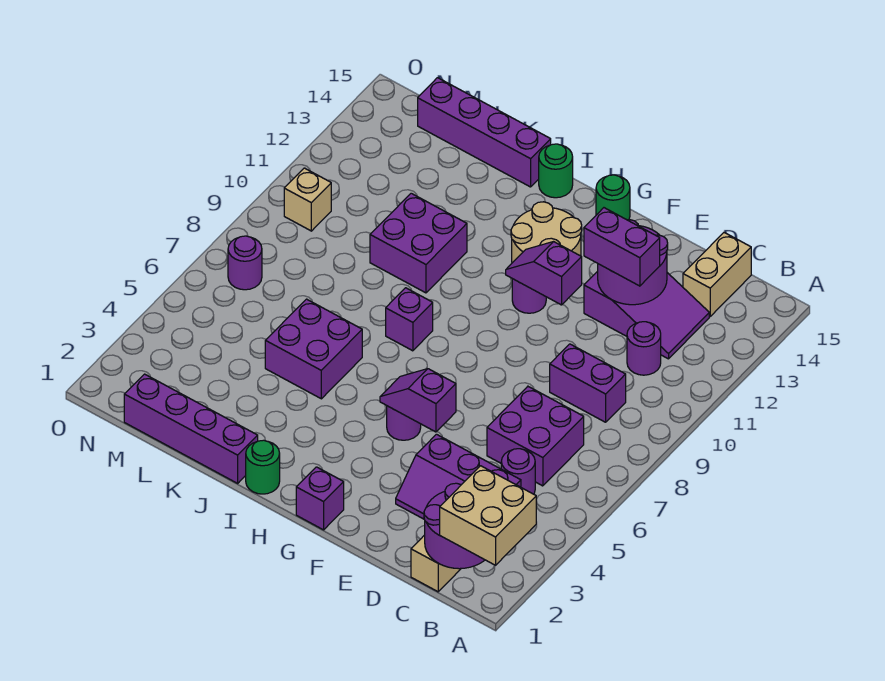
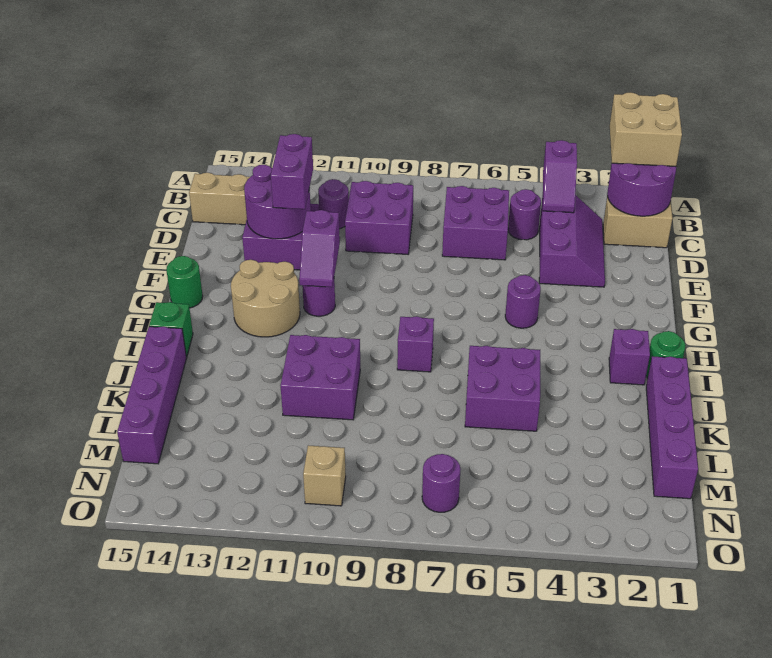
purple brick C9:D9 level 1 -> purple brick C9:D10 level 1
purple slope F5:G5 level 2 top F -> purple slope B4:C4 level 2 top B
purple brick G1 level 1 -> purple brick I2 level 1
green round brick I15 level 1 -> green brick I15 level 1

